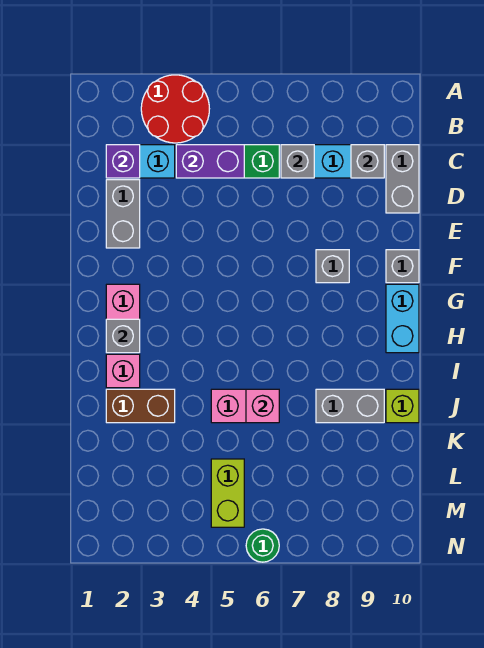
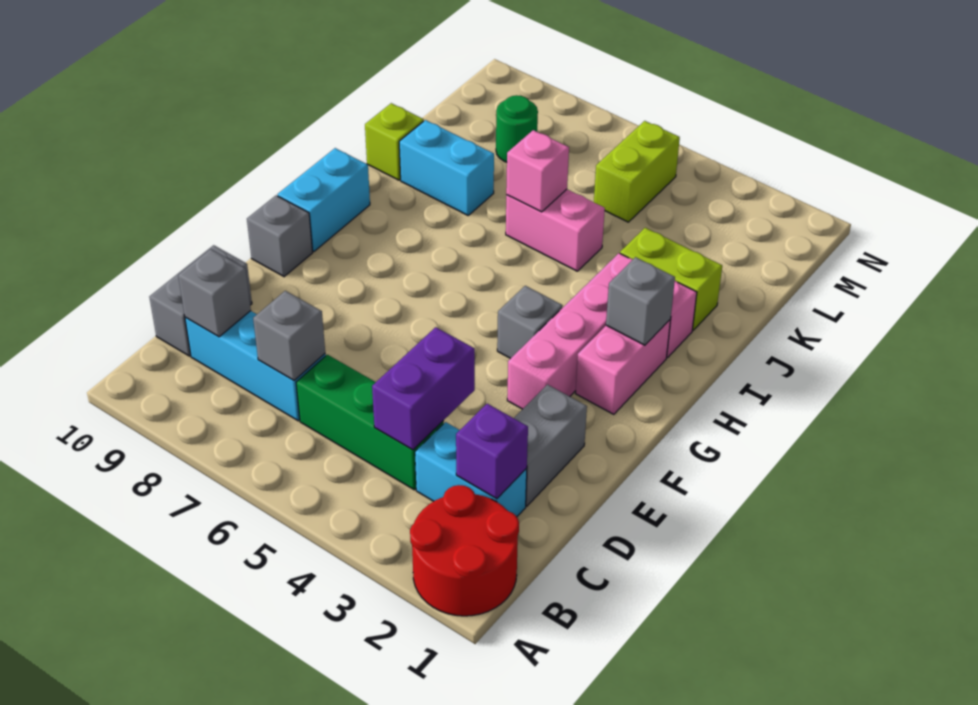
red round brick A3:B4 level 1 -> red round brick A1:B2 level 1
purple brick C4:C5 level 2 -> purple brick C4:D4 level 2
none -> pink brick F3:I3 level 1
grey brick F8 level 1 -> grey brick G4 level 1
brown brick J2:J3 level 1 -> lime brick J2:J3 level 1
grey brick J8:J9 level 1 -> cyan brick J8:J9 level 1
green round brick N6 level 1 -> green round brick L8 level 1

